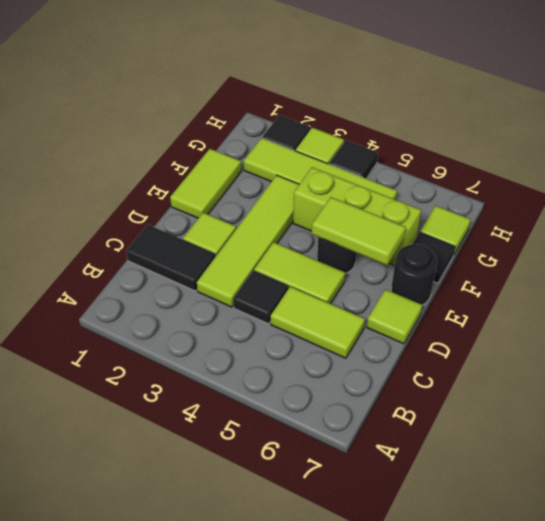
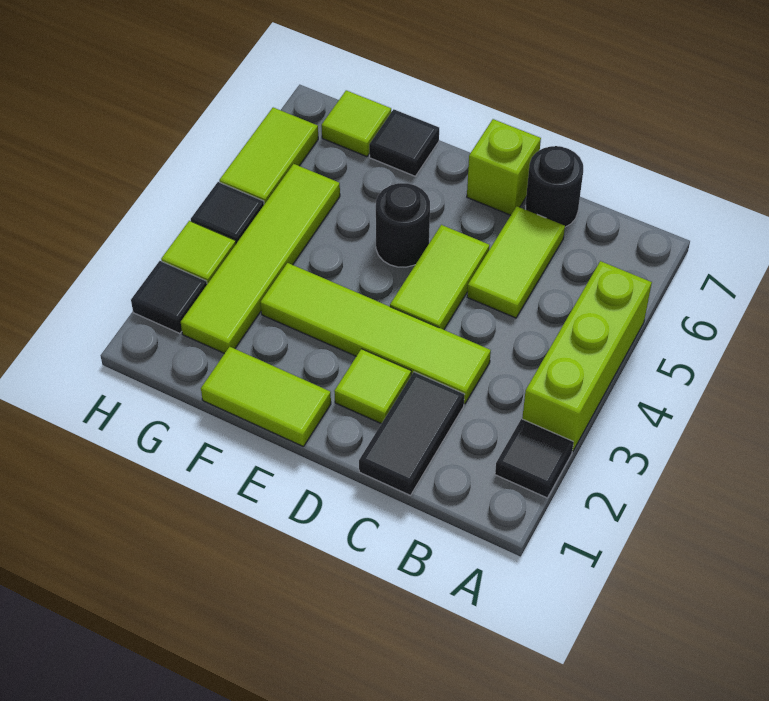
black tile C4 level 1 -> black tile A2 level 1
lime tile D7 level 1 -> lime brick D7 level 1
lime tile E5:E6 level 2 -> lime tile H5:H6 level 1
black round brick E7 level 1 -> black round brick C7 level 1
lime brick F4:F6 level 1 -> lime brick A3:A5 level 1

